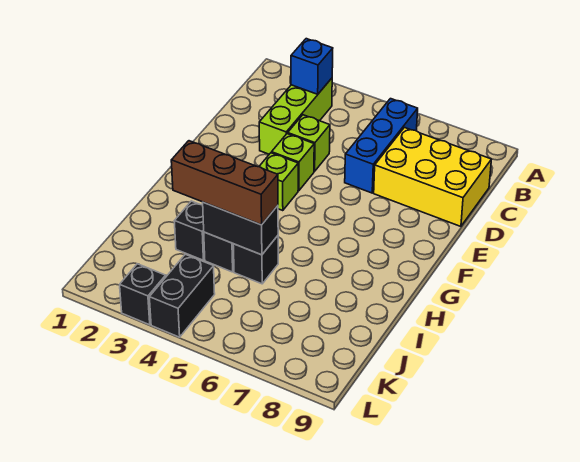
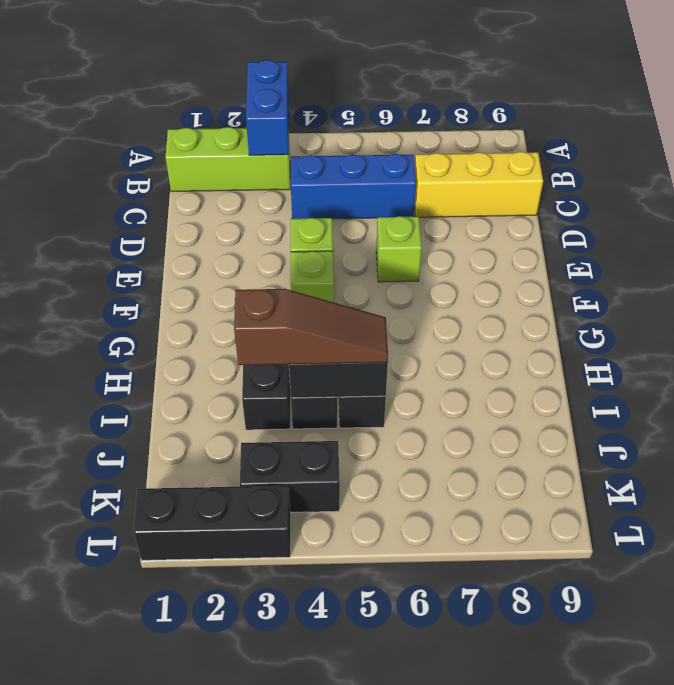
lime brick B3:D3 level 1 -> lime brick B1:B3 level 1
blue brick B3 level 2 -> blue brick A3:B3 level 2
blue brick B6:D6 level 1 -> blue brick C4:C6 level 1
yellow brick C7:D9 level 1 -> yellow brick C7:C9 level 1
lime brick D4 level 1 -> lime brick E6 level 1
brown brick I3:I5 level 3 -> brown slope I3:I5 level 3 top 3
black brick K4:L4 level 1 -> black brick K3:K4 level 1
black brick L3 level 1 -> black brick L1:L3 level 1

